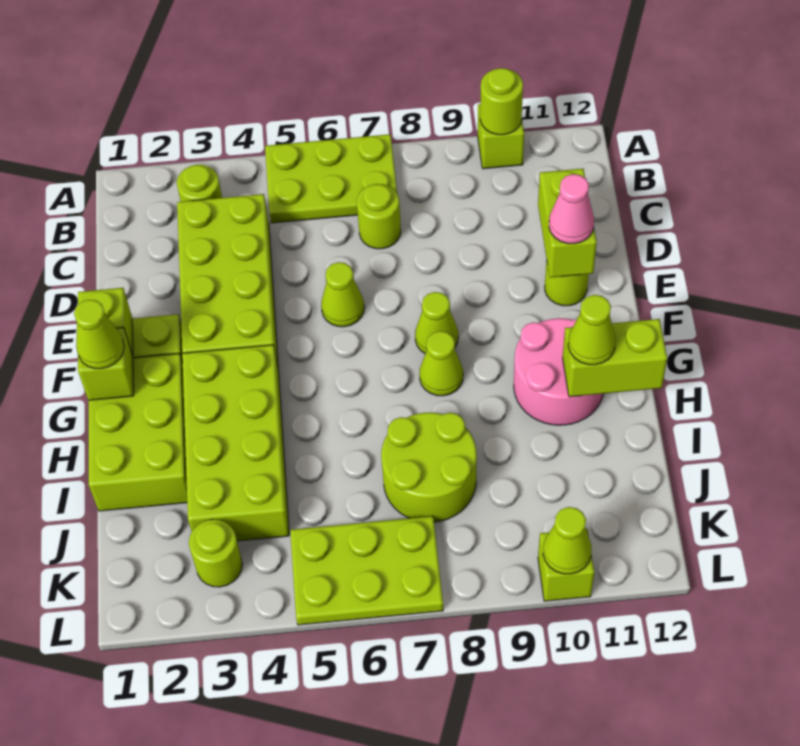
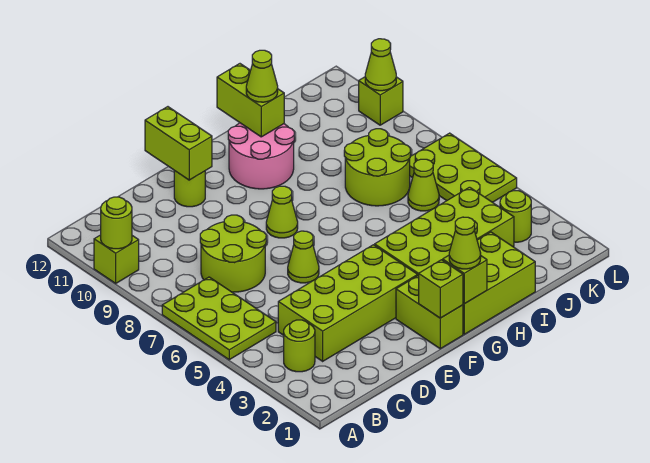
lime round brick C7 level 1 -> lime round brick C7:D8 level 1
lime brick D11:E11 level 2 -> lime brick E11:E12 level 2
pink cone E11 level 3 -> none
lime cone G8 level 1 -> lime cone J6 level 1

